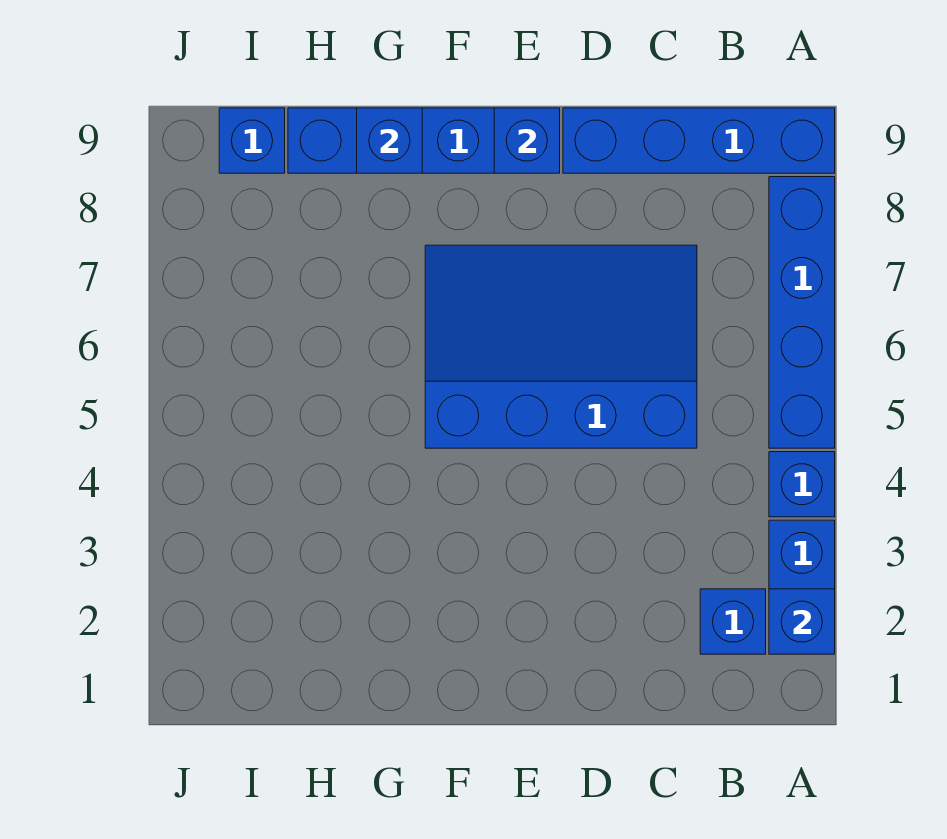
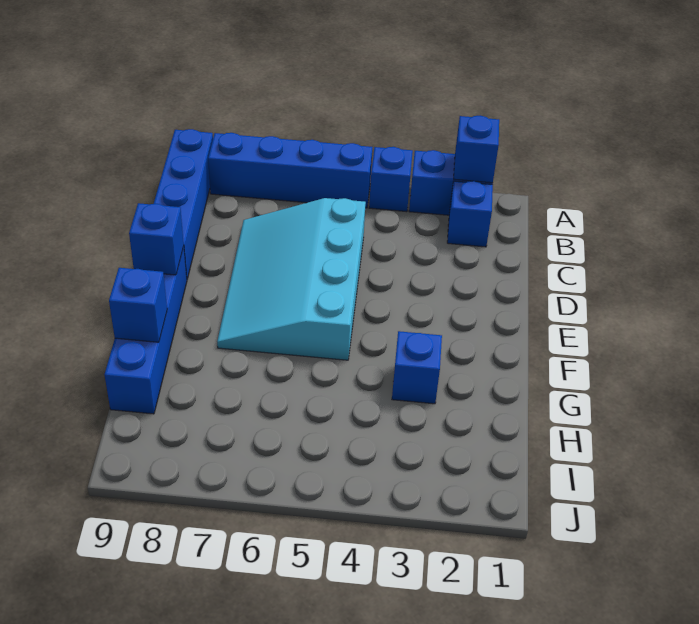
blue slope C5:F7 level 1 top 5 -> cyan slope C5:F7 level 1 top 5
blue brick I9 level 1 -> blue brick G3 level 1

